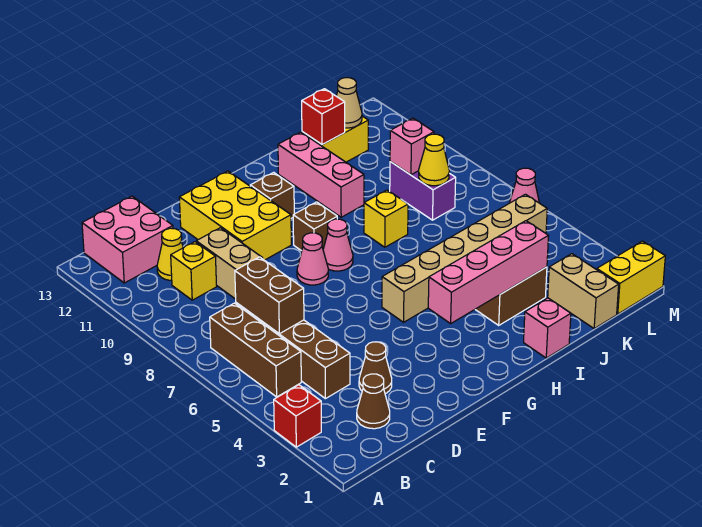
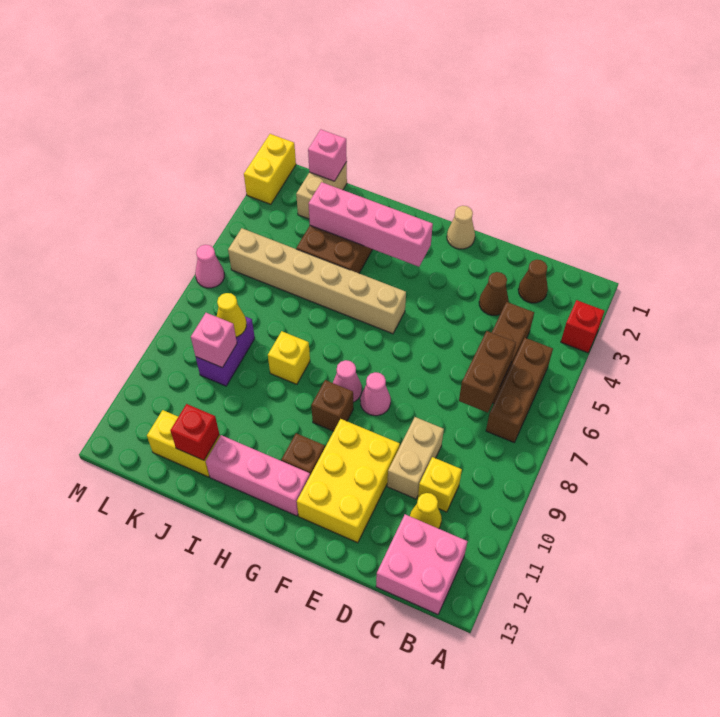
pink brick I1 level 1 -> pink brick K1 level 2
pink brick I10:I12 level 1 -> pink brick G12:I12 level 1
tan cone K12 level 2 -> tan cone F1 level 1
yellow brick L1:M1 level 1 -> yellow brick M1:M2 level 1

